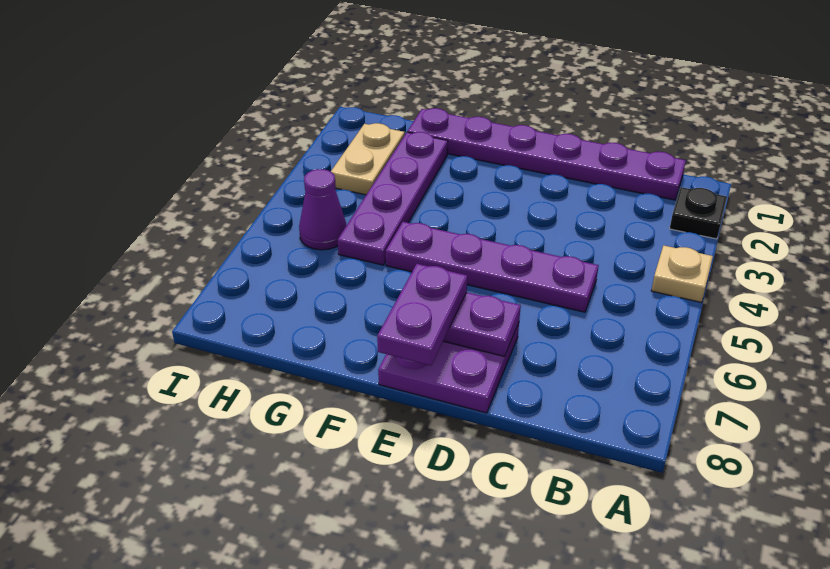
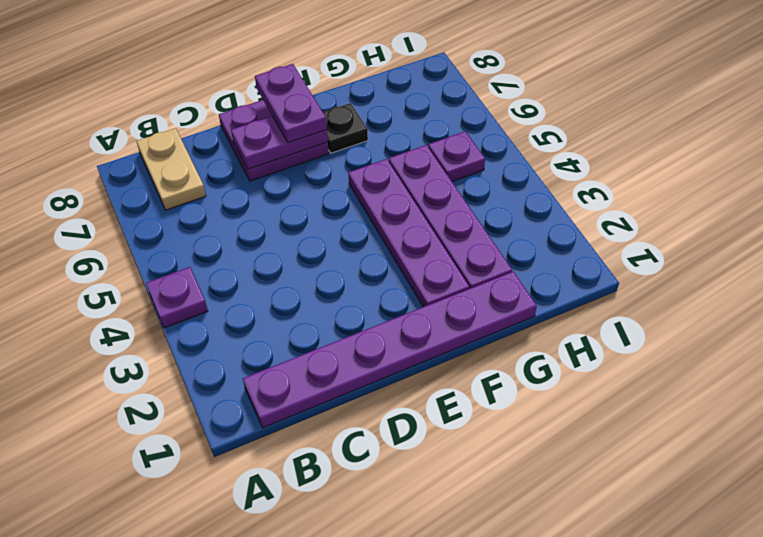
black plate A2 level 1 -> black plate F7 level 1
tan plate A4 level 1 -> purple plate A4 level 1
purple plate C5:F5 level 1 -> purple plate F2:F5 level 1
tan plate H2:H3 level 1 -> tan plate B7:B8 level 1
purple cone H5 level 1 -> purple plate H5 level 1

